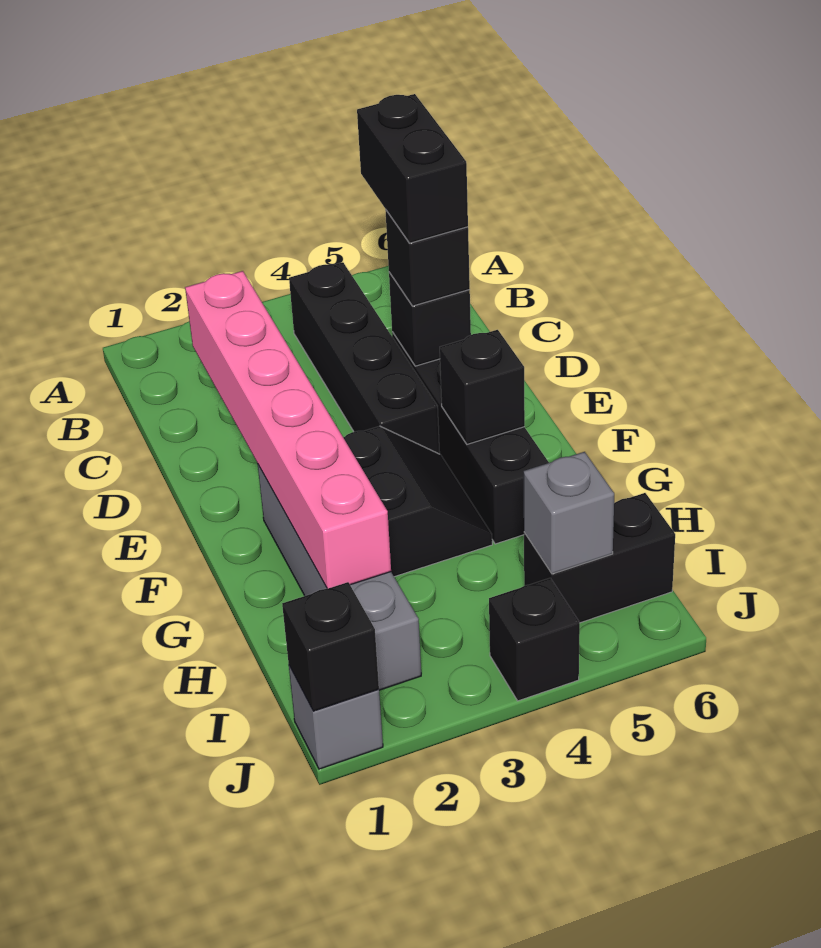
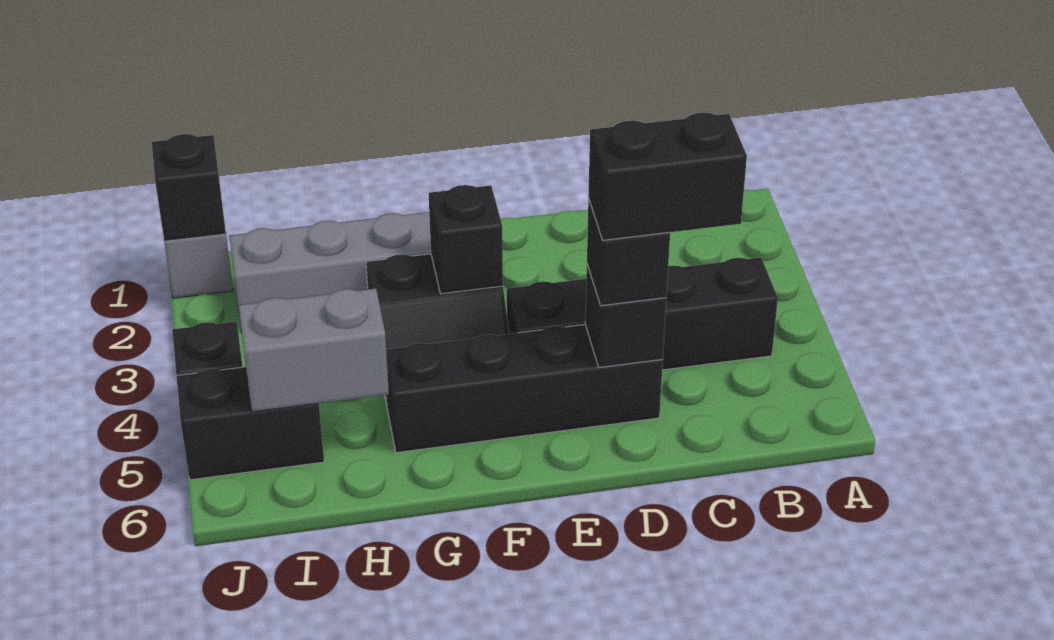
pink brick C2:H2 level 2 -> none
black brick F5 level 2 -> black brick F3 level 2
black brick I5:I6 level 1 -> black brick I5:J5 level 1
grey brick I5 level 2 -> grey brick H5:I5 level 2

